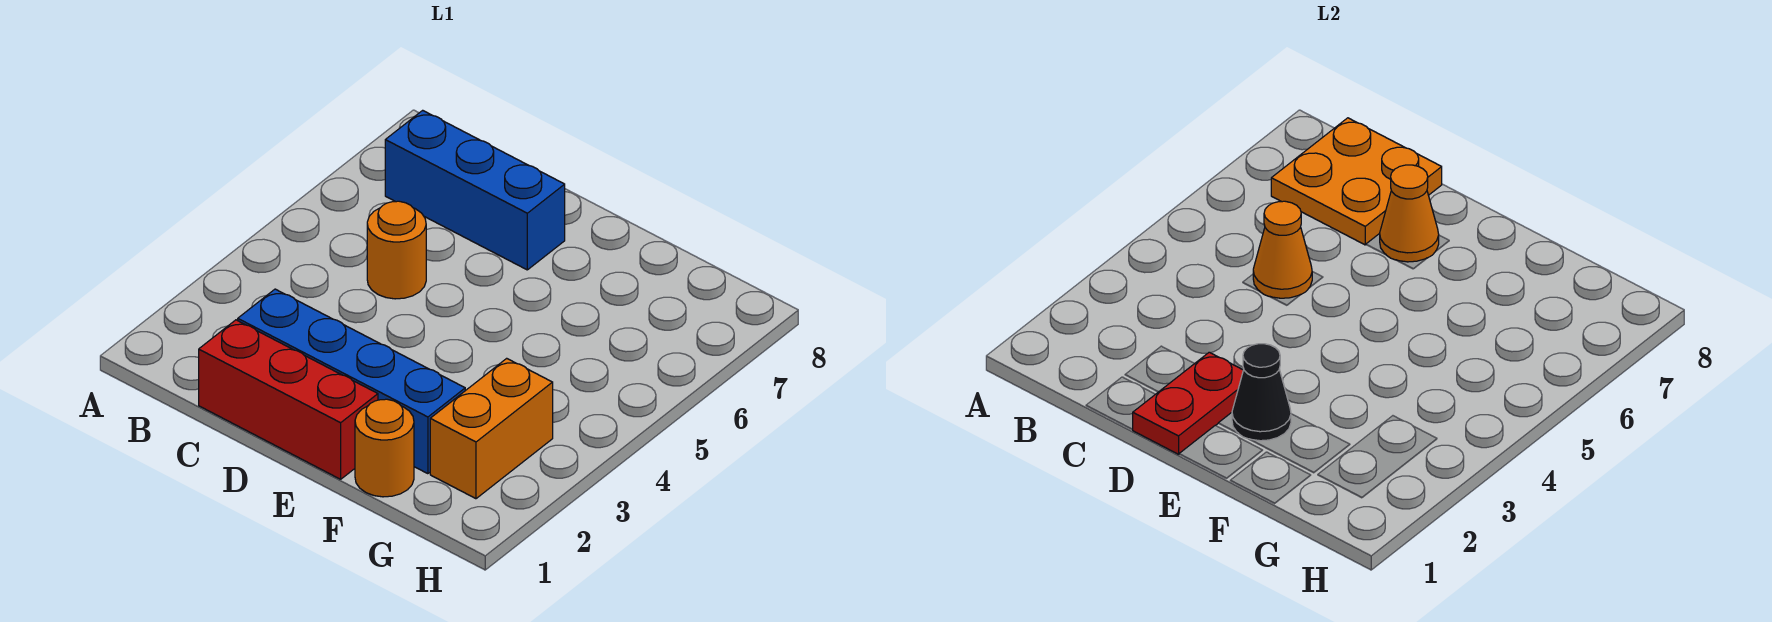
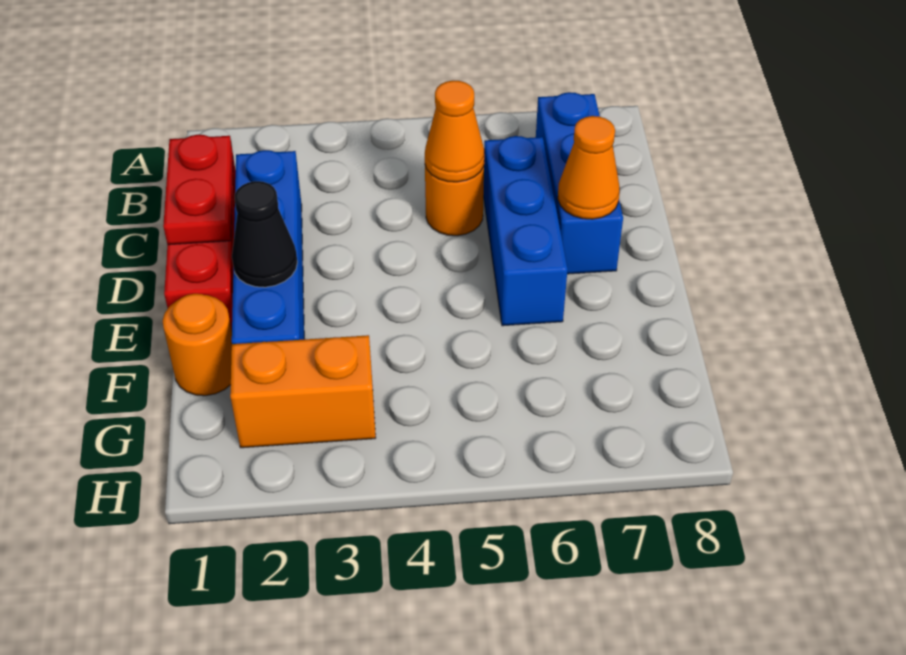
orange plate B7:C8 level 2 -> none
none -> blue brick C6:E6 level 1
red plate D1:D2 level 2 -> red plate C1:D1 level 2

